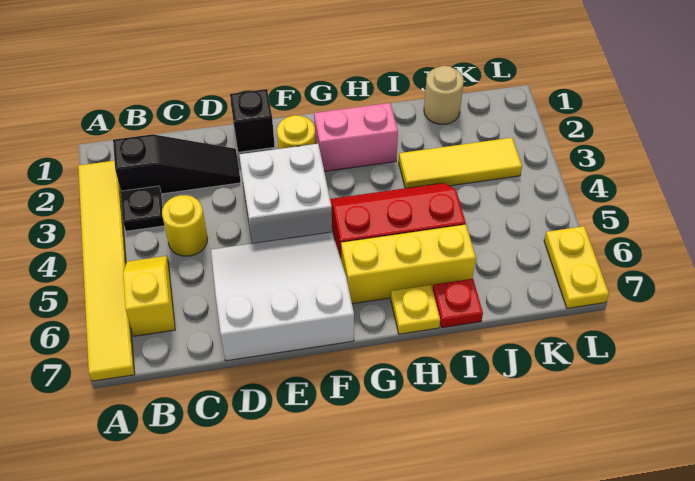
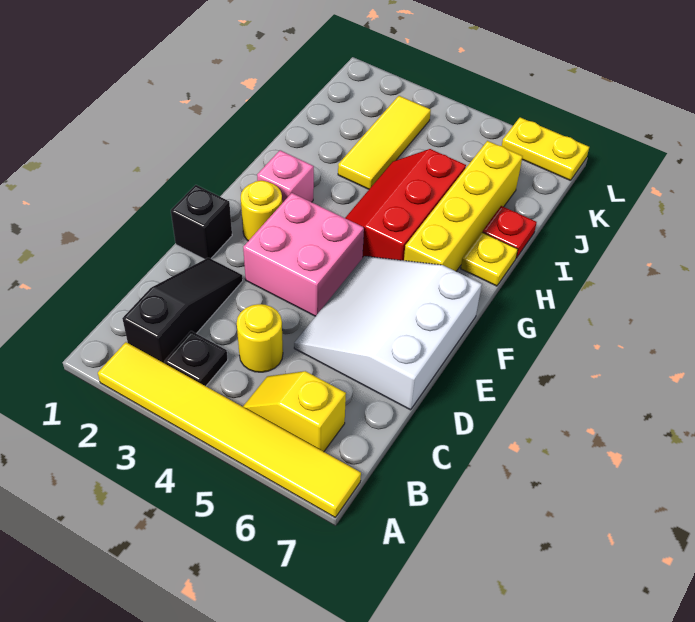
white brick E3:F4 level 1 -> pink brick E3:F4 level 1
pink brick G2:H2 level 1 -> pink brick G2 level 1
yellow brick G6:I6 level 1 -> yellow brick G6:J6 level 1
tan round brick J1 level 1 -> none

